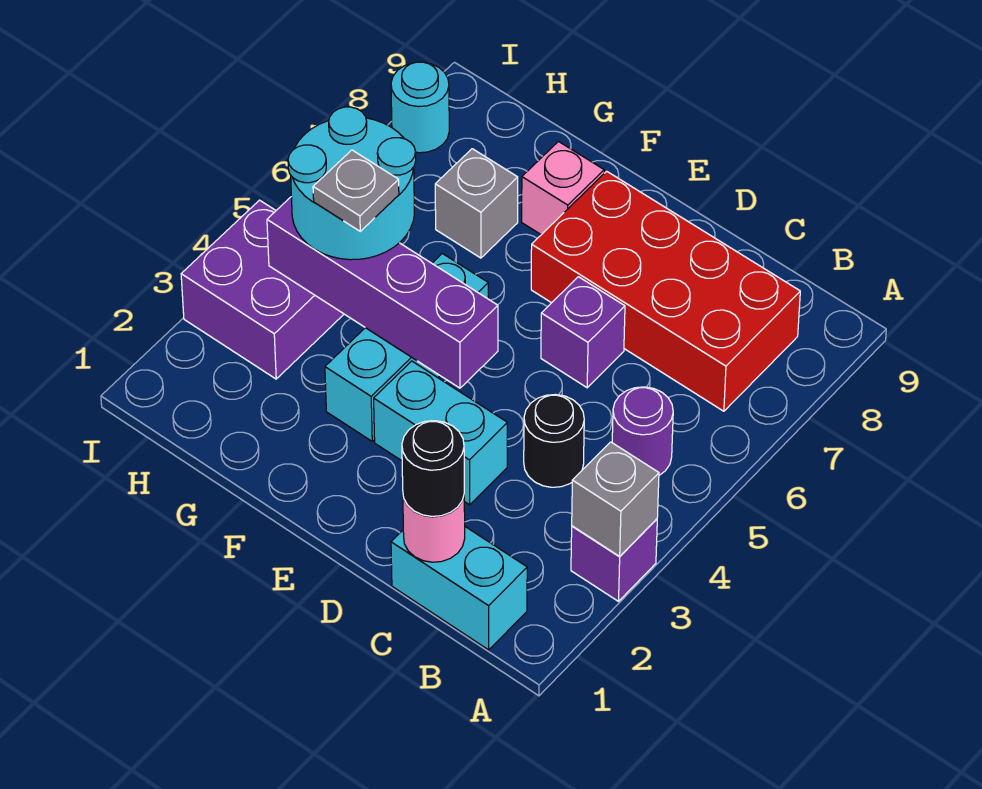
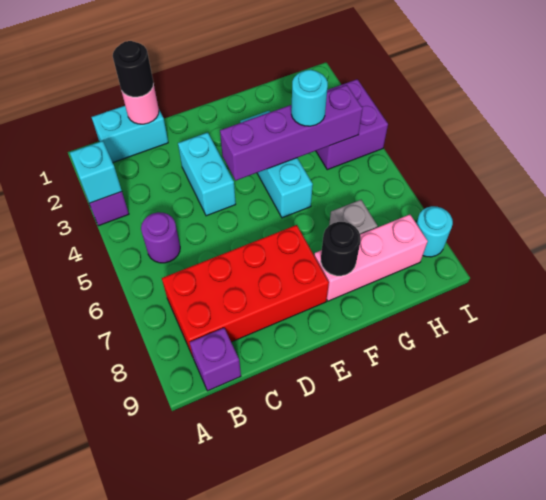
grey brick A3 level 2 -> cyan brick A3 level 2
black round brick C4 level 1 -> black round brick F8 level 2
cyan brick D3:E3 level 1 -> cyan brick D3:D4 level 1
purple brick D6 level 1 -> purple brick B9 level 1
pink brick F8 level 1 -> pink brick F8:H8 level 1
cyan round brick G4:H5 level 3 -> cyan round brick G4 level 3
grey plate G4 level 4 -> none

